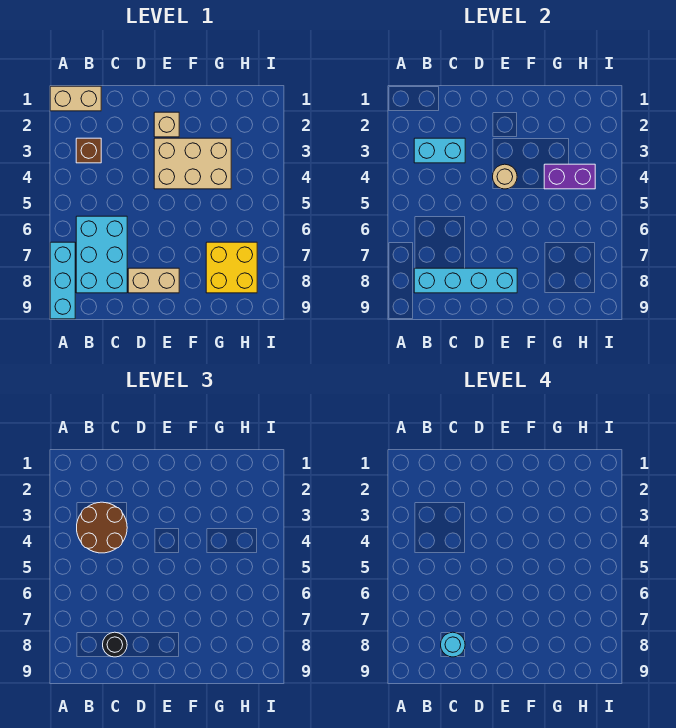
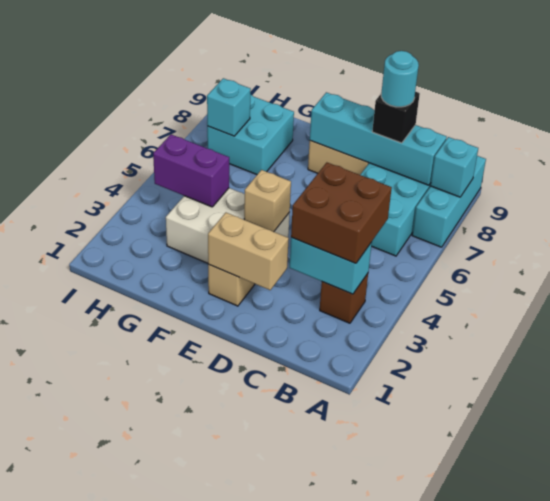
tan brick A1:B1 level 1 -> tan brick D2:E2 level 2
none -> cyan brick A8 level 2
brown round brick B3:C4 level 3 -> brown brick B3:C4 level 3
black round brick C8 level 3 -> black brick C8 level 3
tan brick E3:G4 level 1 -> white brick E3:G4 level 1
tan round brick E4 level 2 -> tan brick E4 level 2
yellow brick G7:H8 level 1 -> cyan brick G7:H8 level 1
none -> cyan brick H7 level 2

